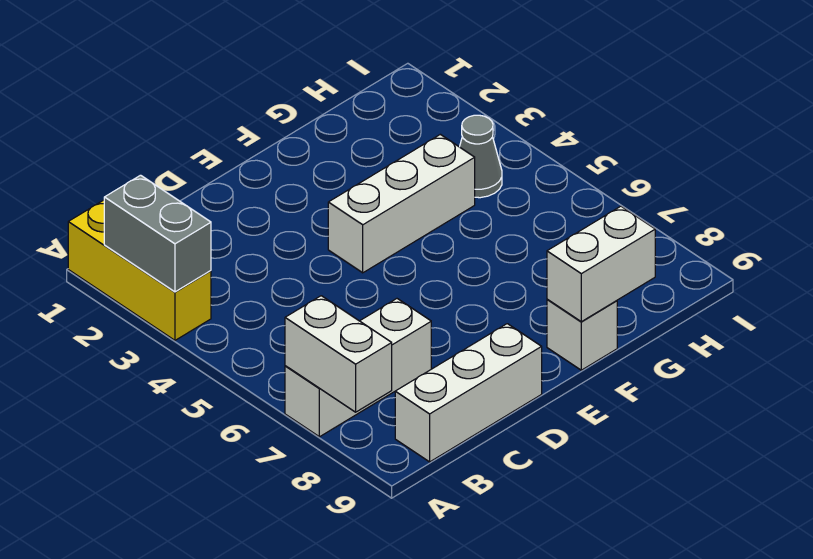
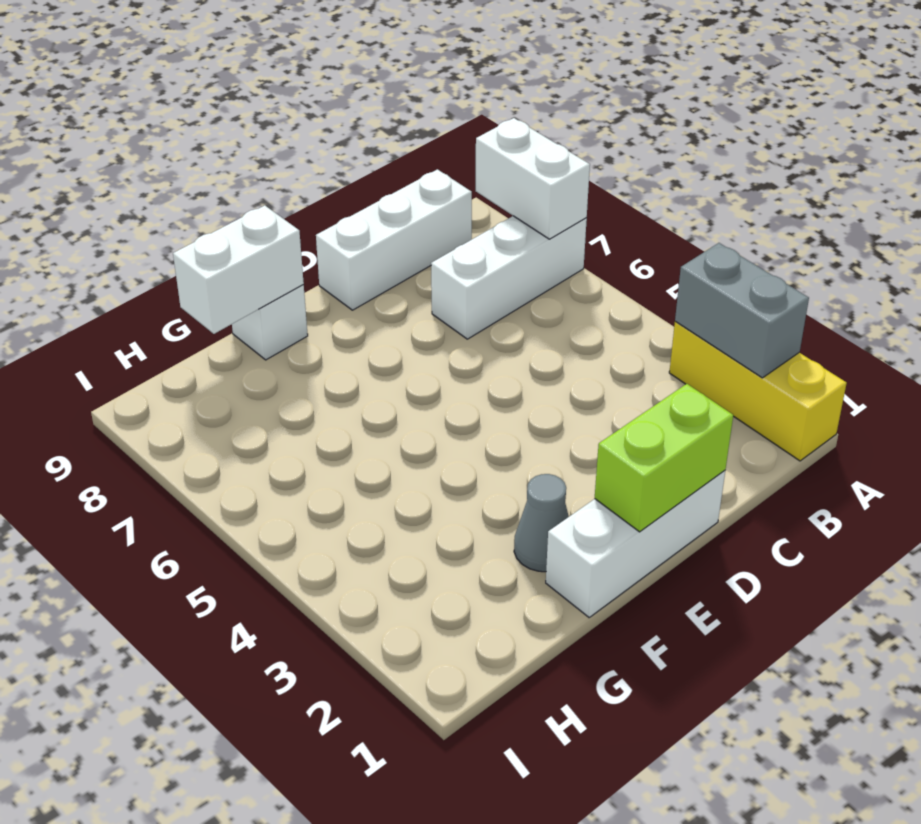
none -> lime brick D1:E1 level 2
white brick E4:G4 level 1 -> white brick D1:F1 level 1
grey cone H4 level 1 -> grey cone F2 level 1

